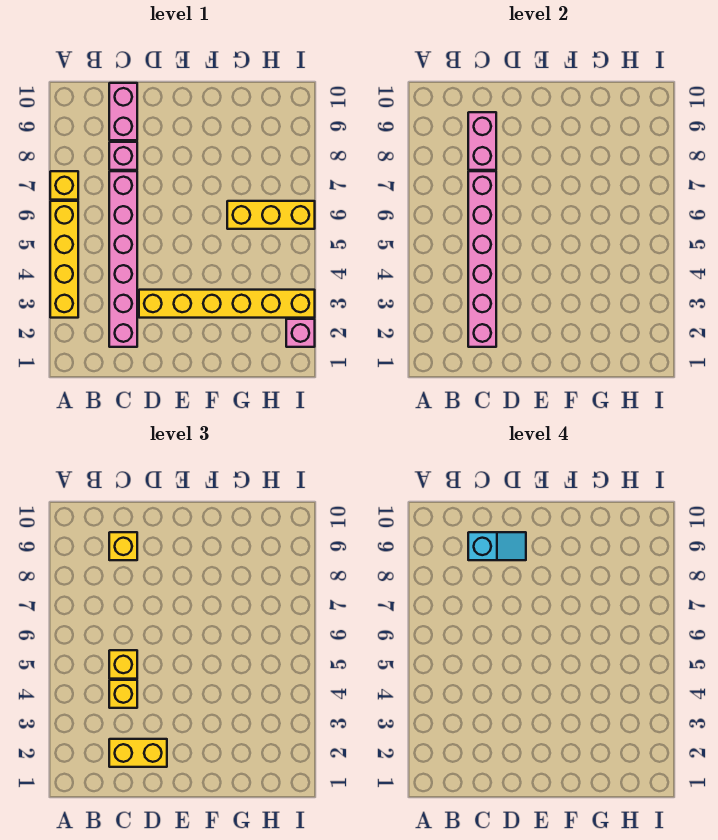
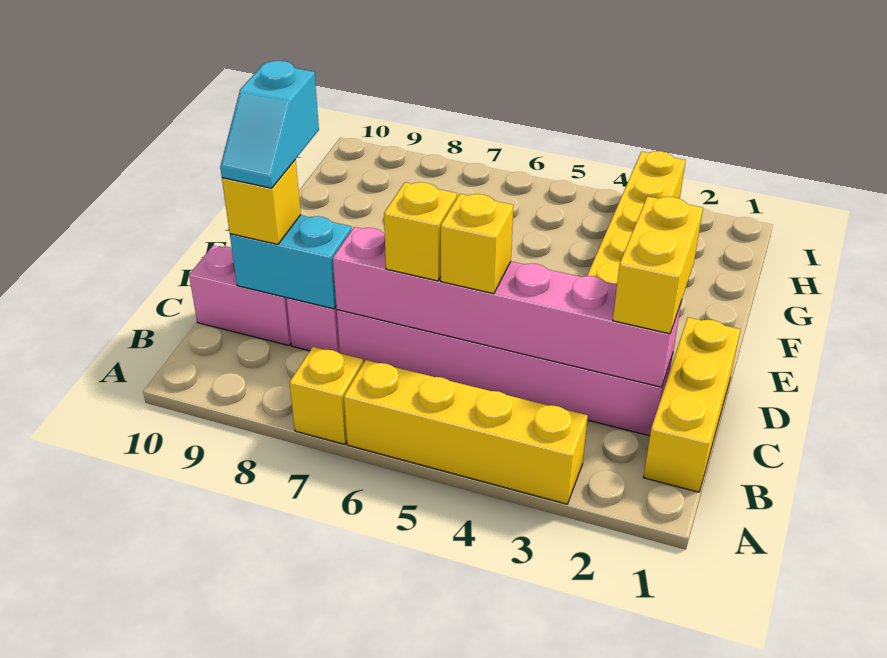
yellow brick C4 level 3 -> yellow brick C6 level 3
pink brick C8:C9 level 2 -> cyan brick C8:C9 level 2
cyan slope C9:D9 level 4 top C -> cyan slope C9:D9 level 4 top D
yellow brick G6:I6 level 1 -> yellow brick B1:D1 level 1
pink brick I2 level 1 -> none

